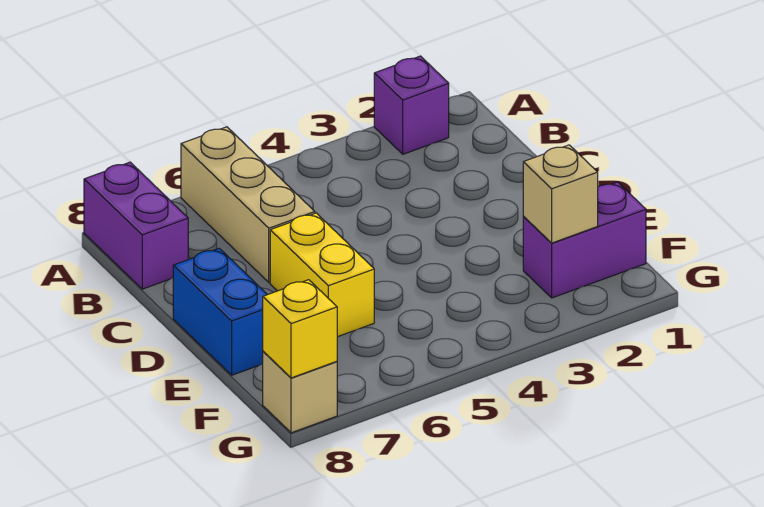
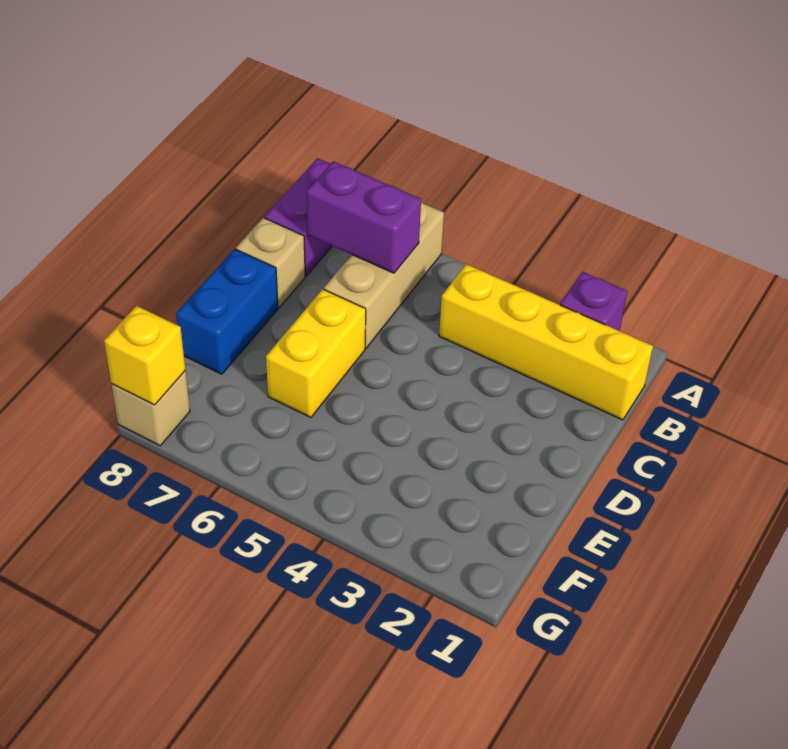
none -> yellow brick B1:B4 level 1
purple brick F1:F2 level 1 -> purple brick B6:B7 level 2
tan brick F2 level 2 -> tan brick C8 level 1

